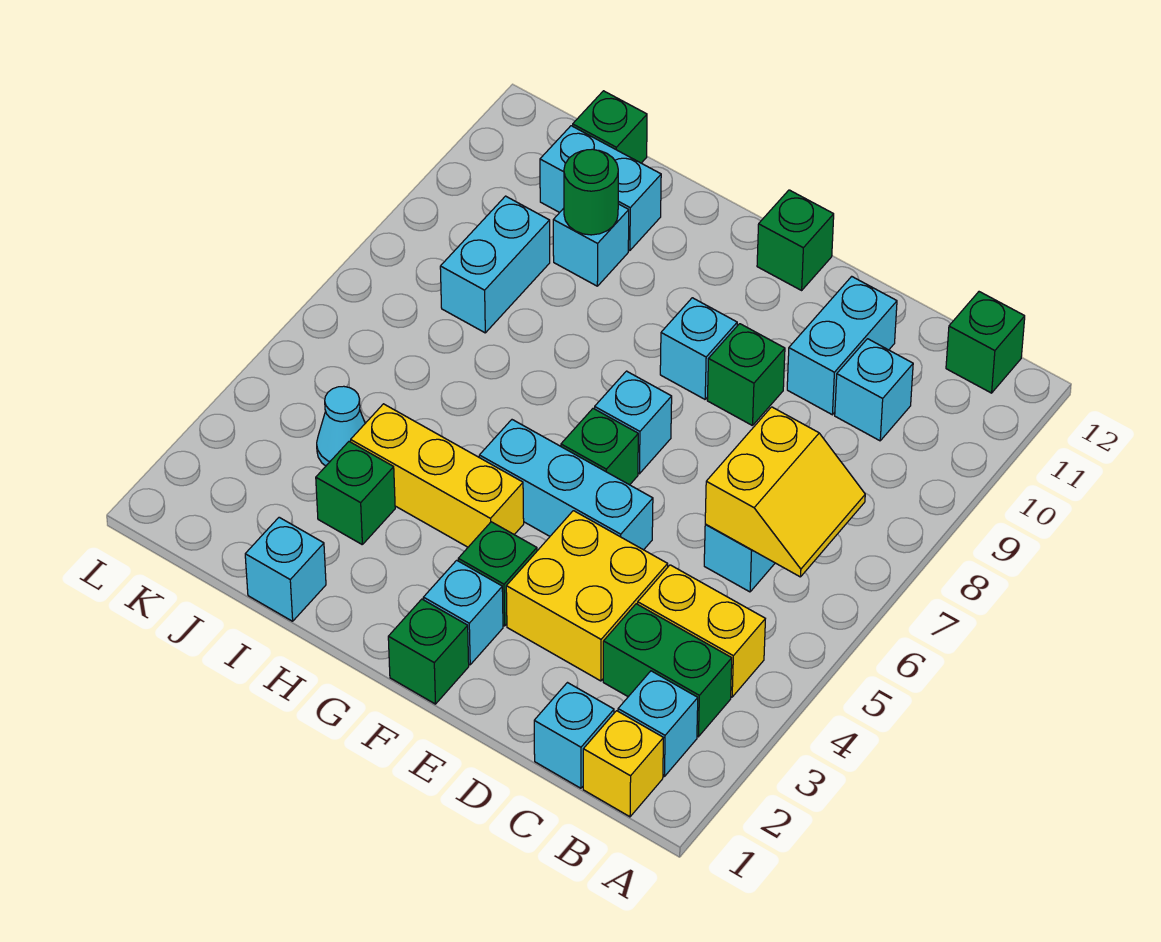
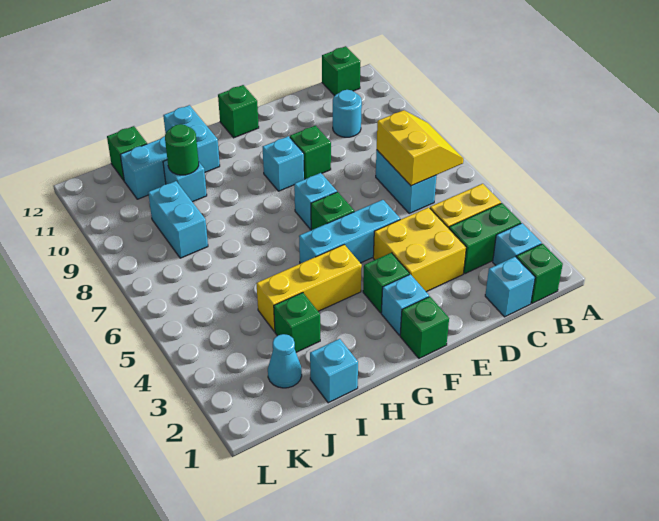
yellow brick B1 level 1 -> green brick B1 level 1
cyan brick C10 level 1 -> cyan round brick C10 level 1
cyan brick D10:D11 level 1 -> cyan brick H11:H12 level 1
cyan cone J4 level 1 -> cyan cone J2 level 1

